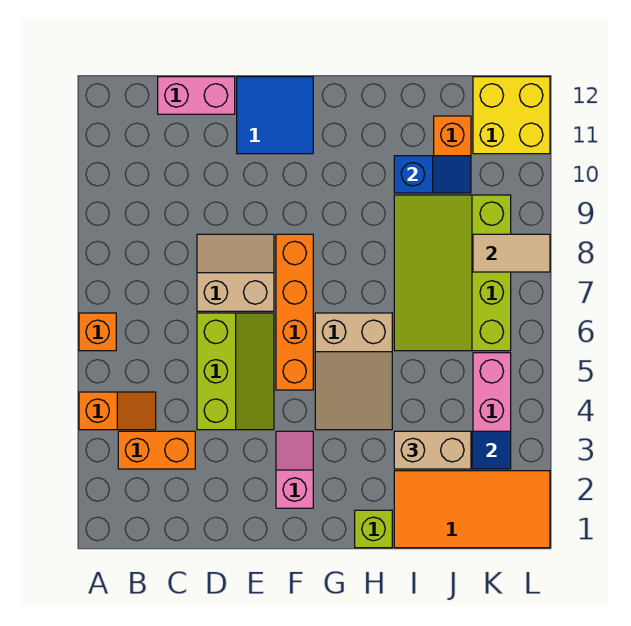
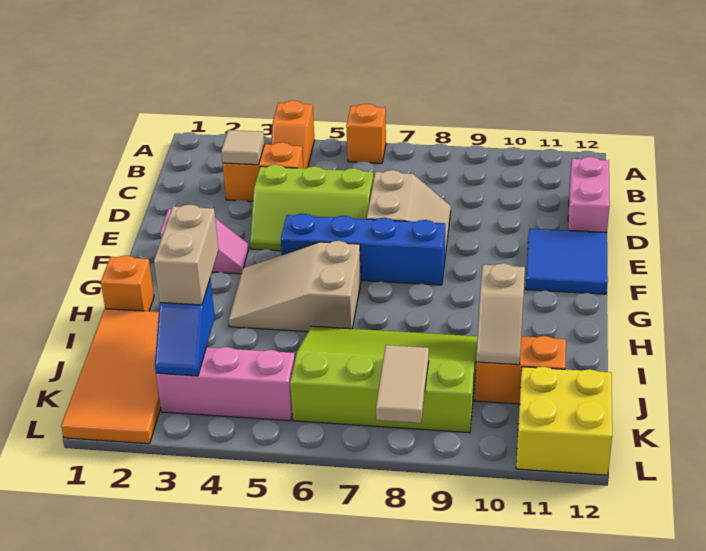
orange brick B3:C3 level 1 -> orange brick C3:C4 level 1
none -> tan tile C3 level 2
orange brick F5:F8 level 1 -> blue brick F5:F8 level 1
lime brick H1 level 1 -> orange brick H1 level 1
blue slope I10:J10 level 2 top I -> tan slope I10:J10 level 2 top I

